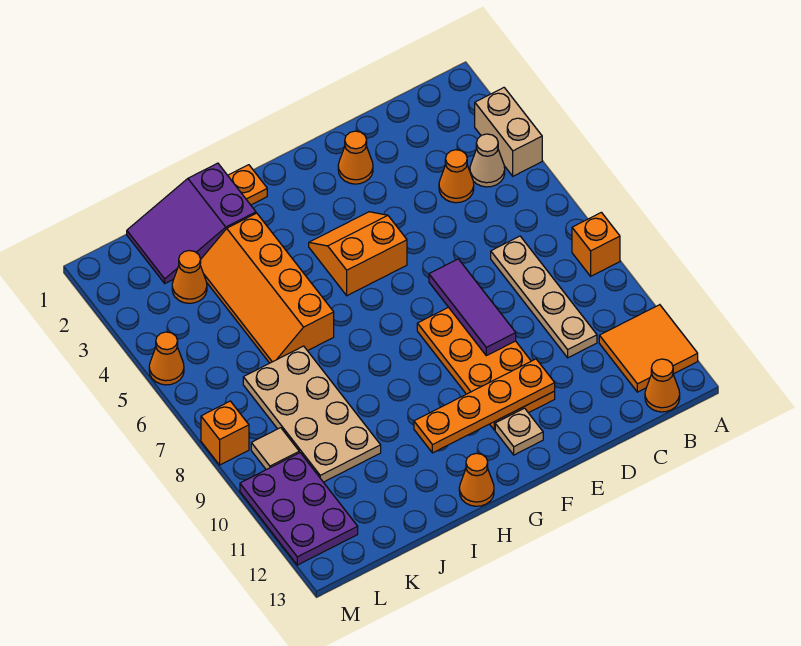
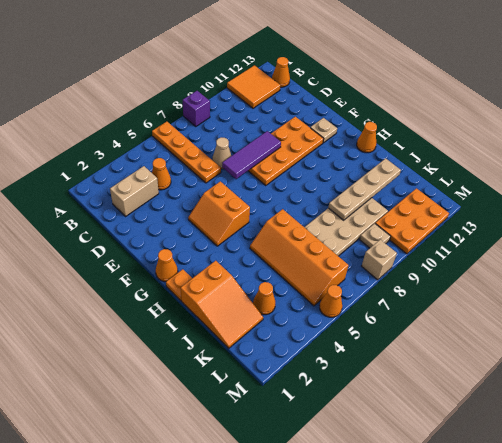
tan brick A3:A4 level 1 -> tan brick C2:C3 level 1
orange brick A8 level 1 -> purple brick A8 level 1
tan cone B4 level 1 -> tan cone D7 level 1
tan plate C7:C10 level 1 -> tan plate J9:J12 level 2
orange cone E2 level 1 -> orange cone G1 level 1
orange plate E11:H11 level 2 -> orange plate A6:D6 level 1
purple slope I1:K2 level 1 top I -> orange slope I1:K2 level 1 top I
orange slope I3:J6 level 1 top I -> orange slope I5:L6 level 1 top 6
tan tile L9 level 1 -> tan plate L9 level 1
purple plate L10:M12 level 1 -> orange plate L10:M12 level 1
orange brick M8 level 1 -> tan brick M8 level 1

